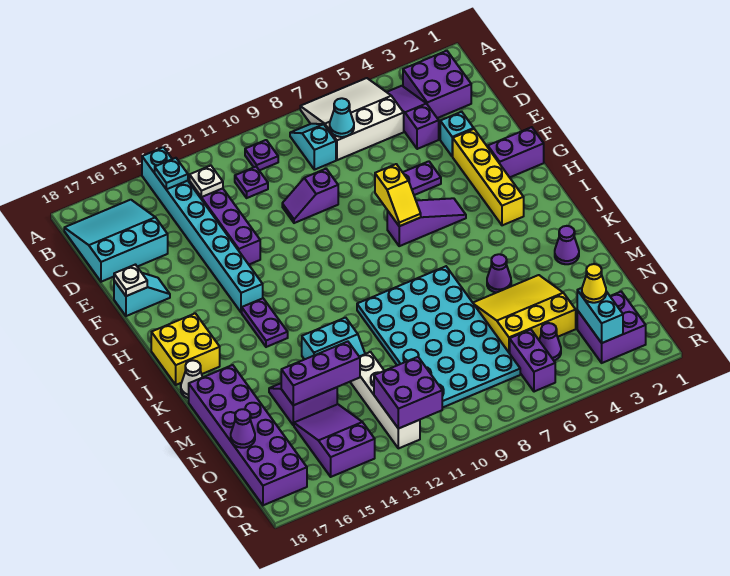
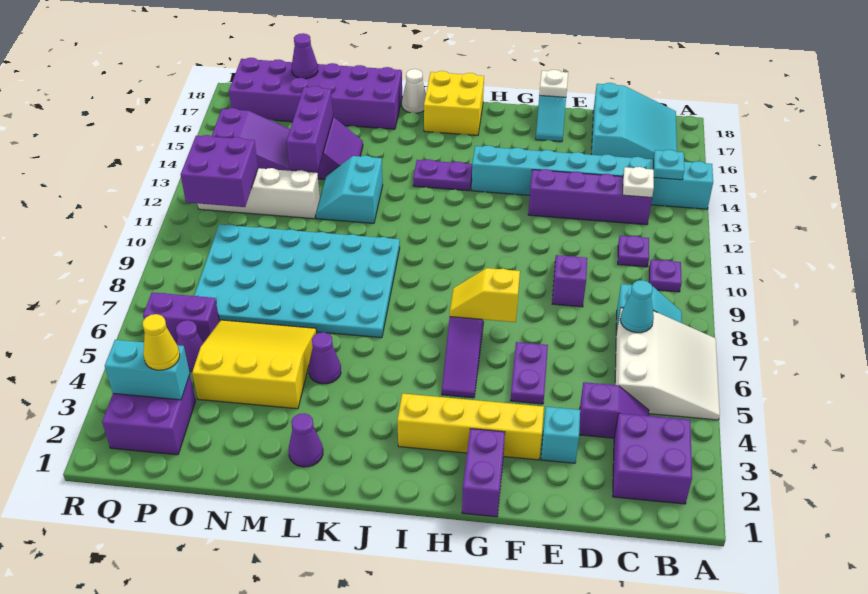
purple slope B4:D4 level 1 top D -> purple slope C4:D4 level 1 top D
yellow slope M4:O6 level 1 top O -> yellow slope M4:O6 level 1 top 4

